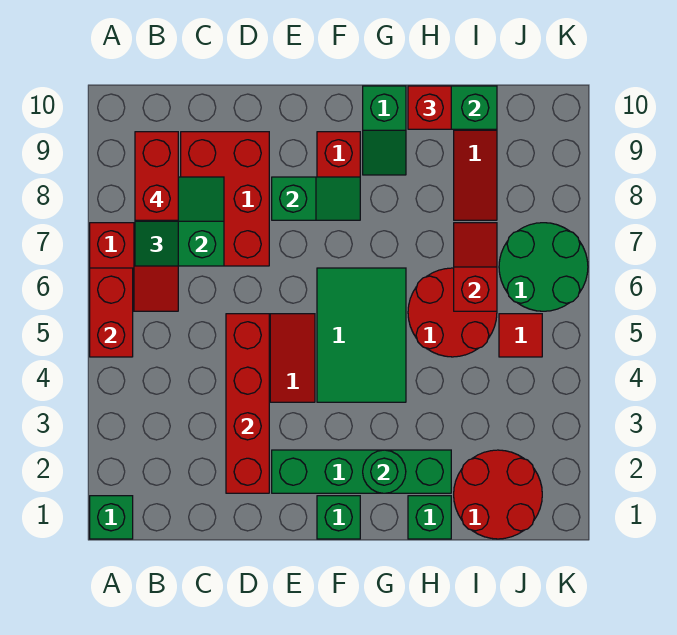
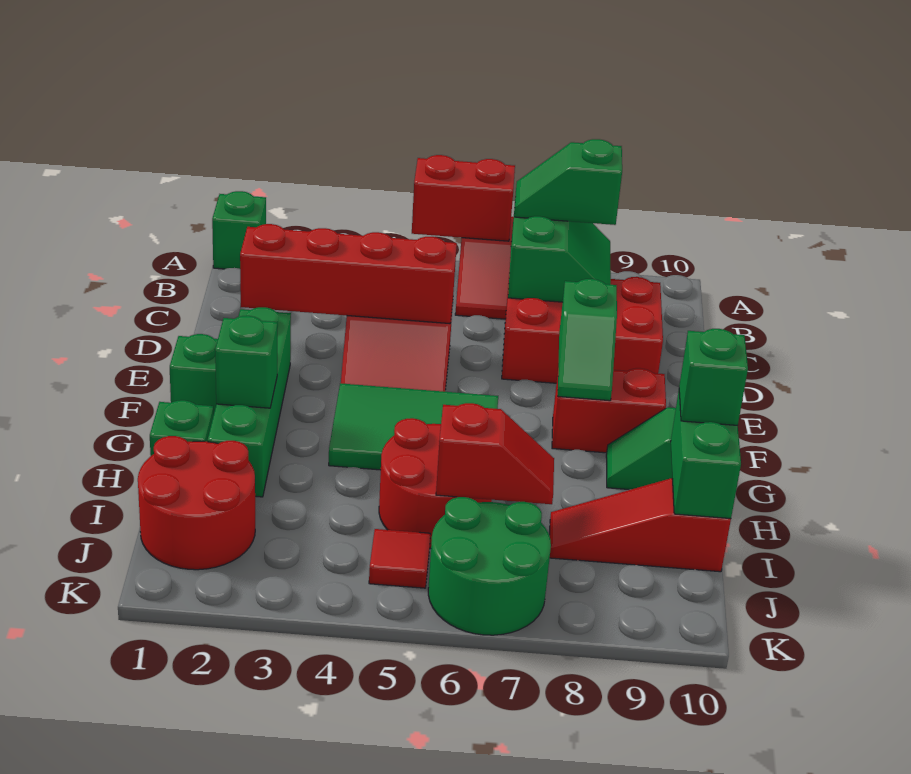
red brick B8:B9 level 4 -> none
green round brick G2 level 2 -> green brick G2 level 2
red brick H10 level 3 -> green brick H10 level 3

